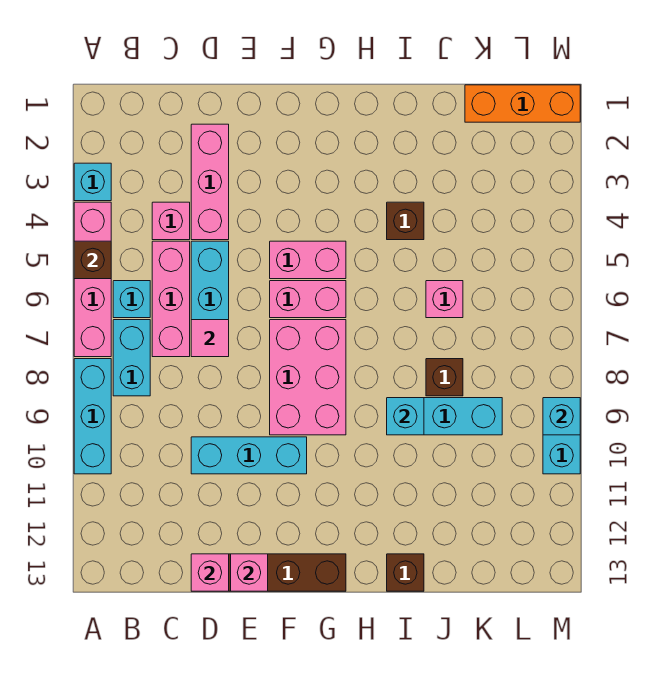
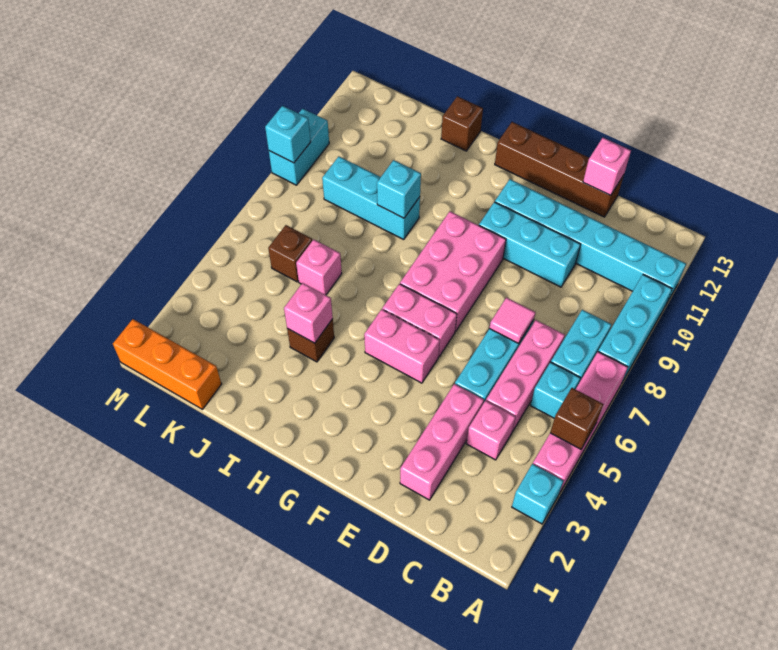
none -> cyan brick A11:F11 level 1
pink brick E13 level 2 -> pink brick I4 level 2
brown brick J8 level 1 -> brown brick K6 level 1

